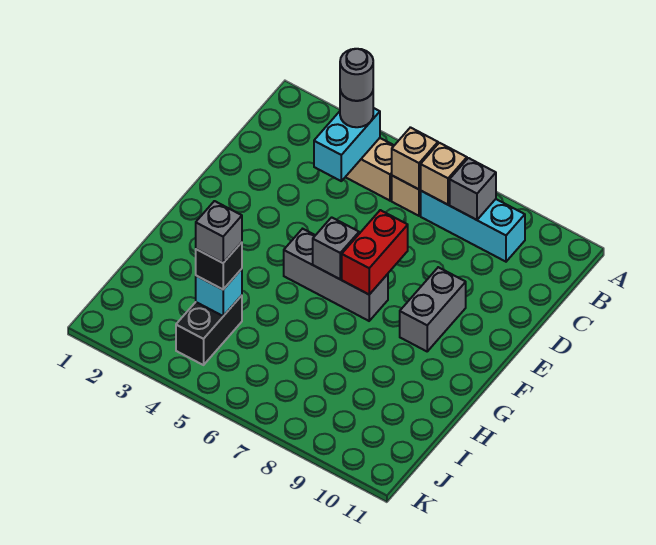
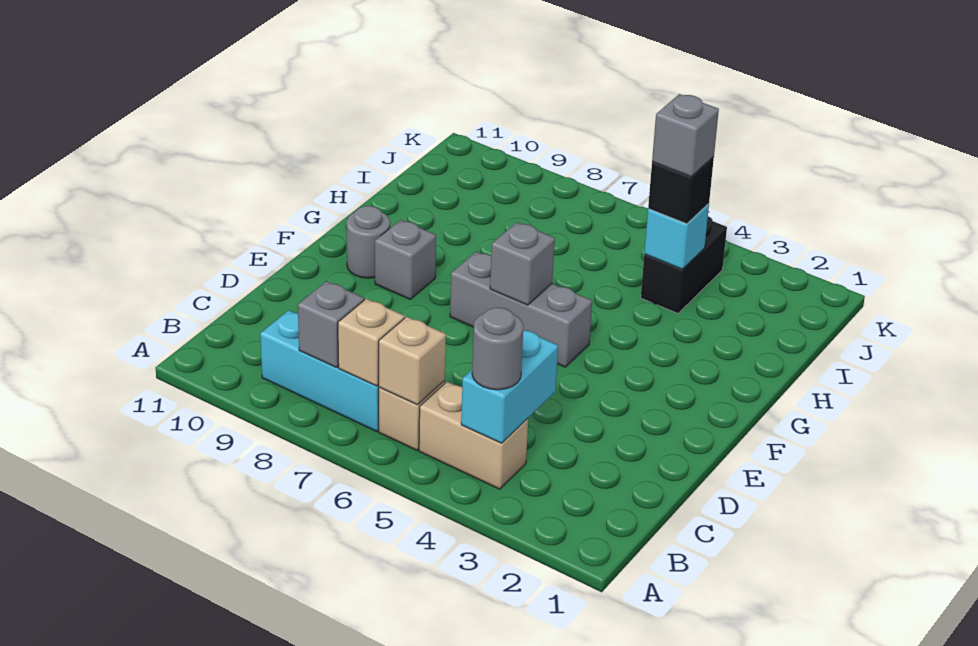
grey round brick B4 level 4 -> grey round brick F10 level 1
red brick E7:F7 level 2 -> none
grey brick E9:F9 level 1 -> grey brick F9 level 1

